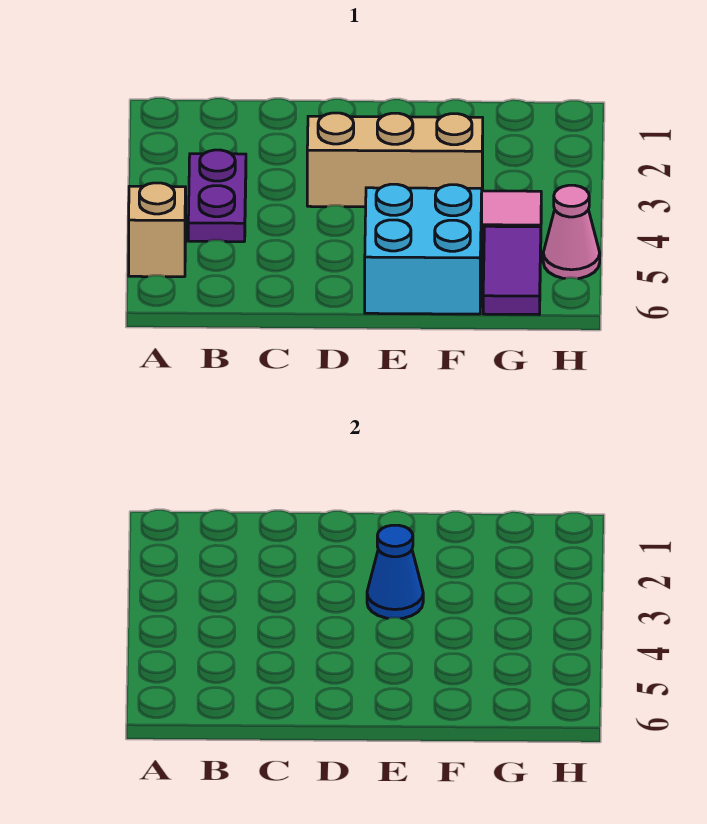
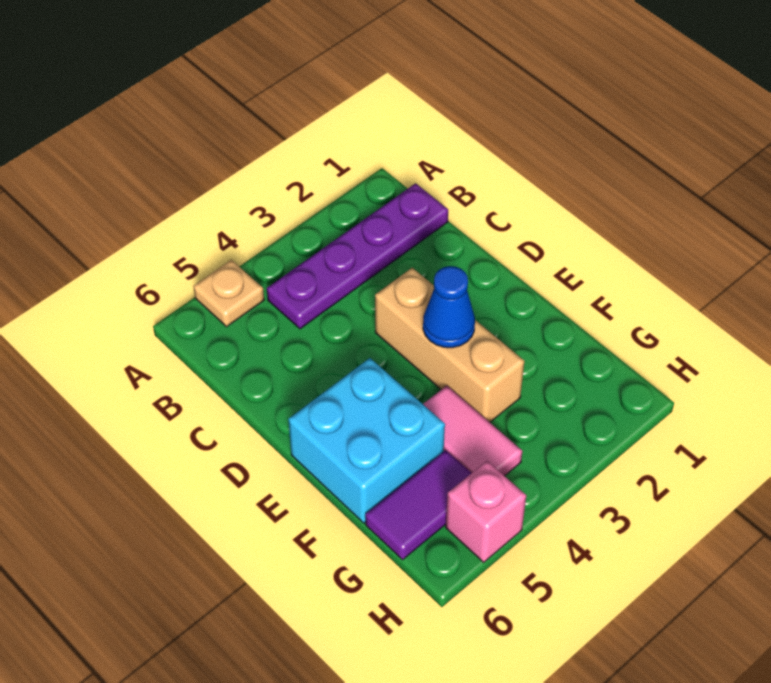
tan brick A5 level 1 -> tan plate A5 level 1
purple plate B3:B4 level 1 -> purple plate B1:B4 level 1
pink cone H5 level 1 -> pink brick H5 level 1

